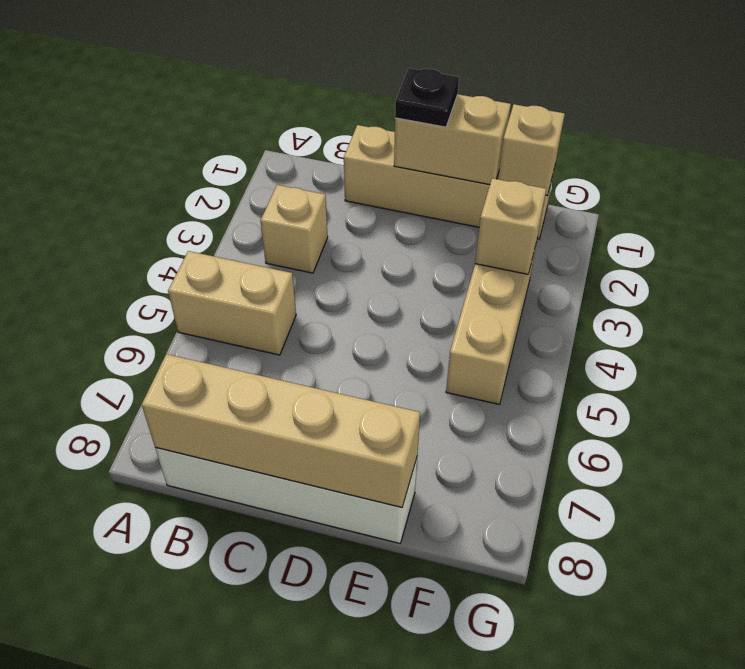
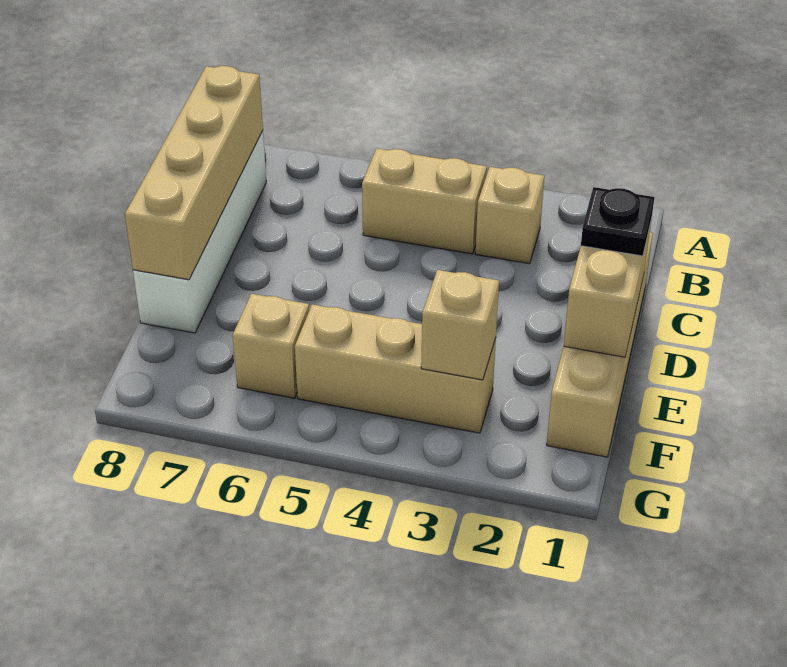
tan brick A5:B5 level 1 -> tan brick B4:B5 level 1
tan brick F1 level 2 -> tan brick F6 level 1

